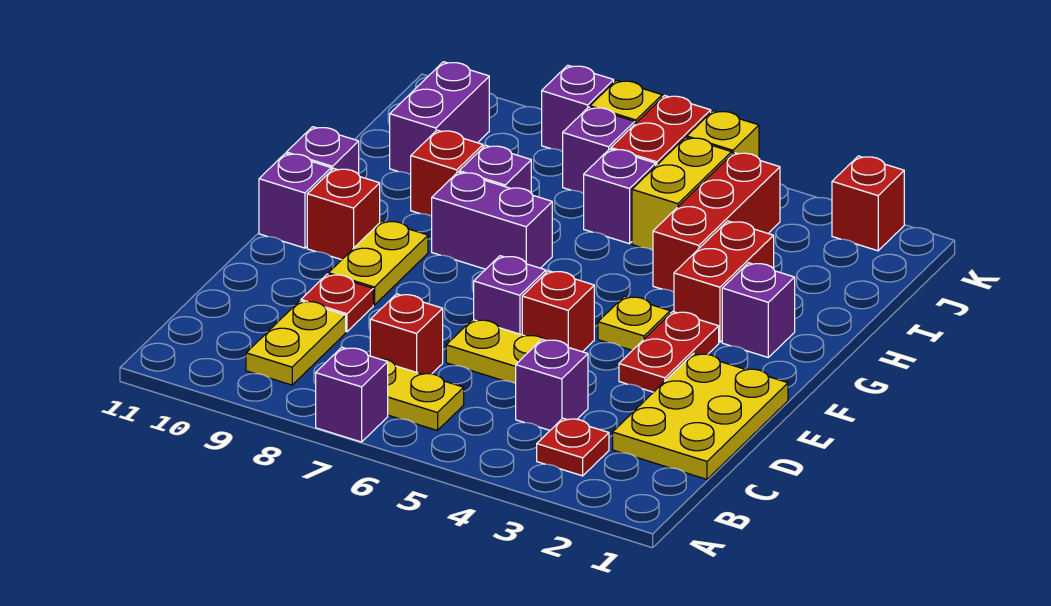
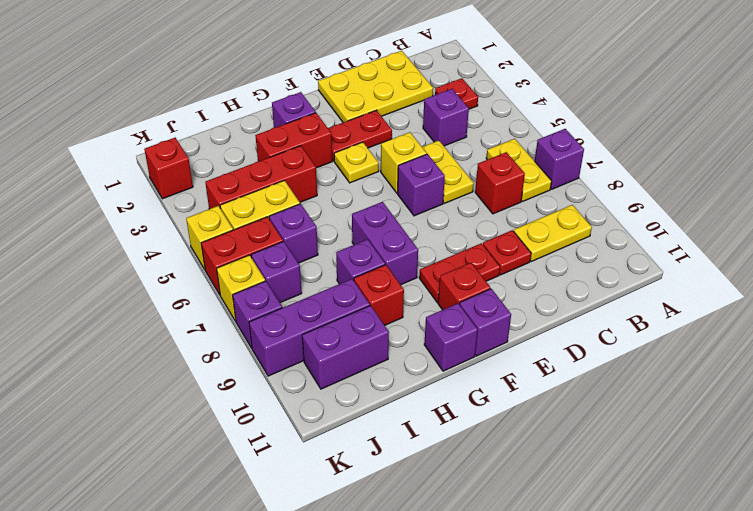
red brick E5 level 1 -> yellow brick E5 level 1
yellow plate E9:F9 level 1 -> red plate E9:F9 level 1
none -> purple brick I9:K9 level 1

